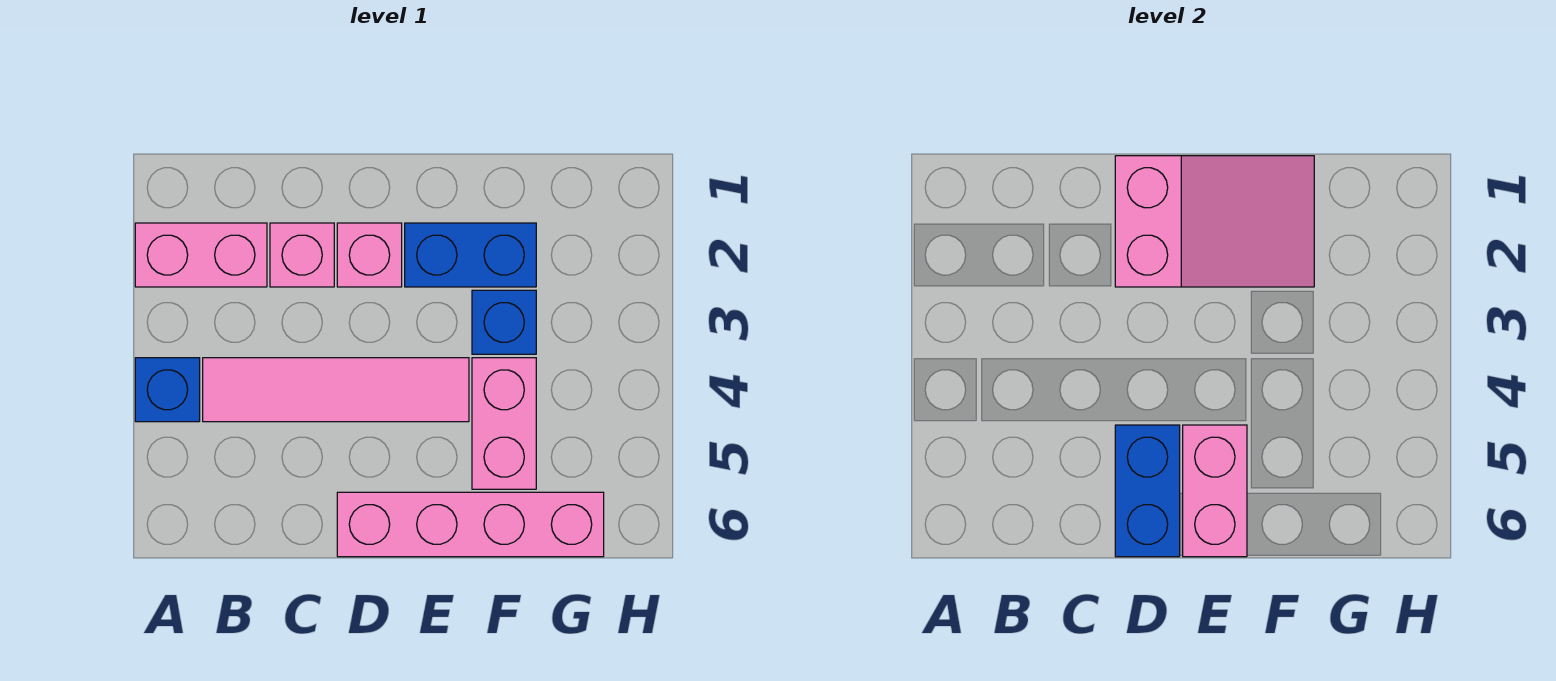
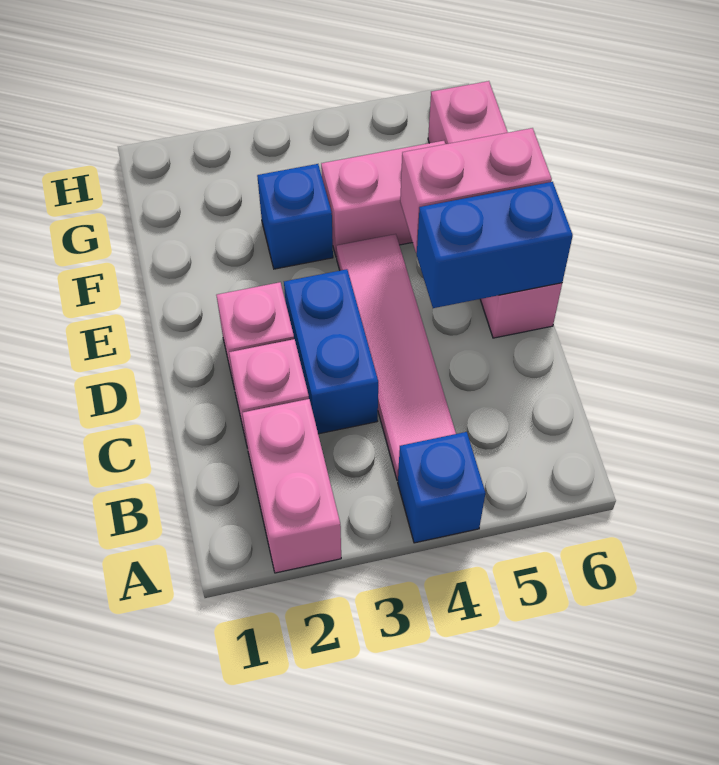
pink slope D1:F2 level 2 top D -> none
blue brick E2:F2 level 1 -> blue brick C3:D3 level 1

